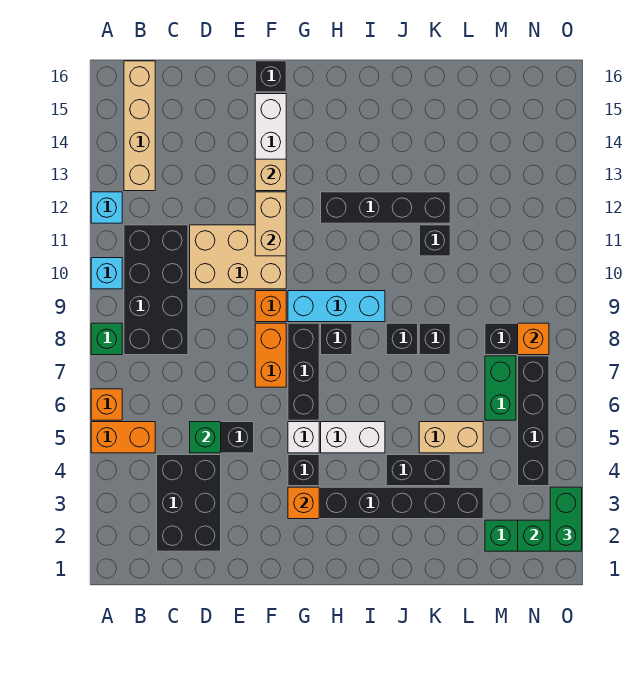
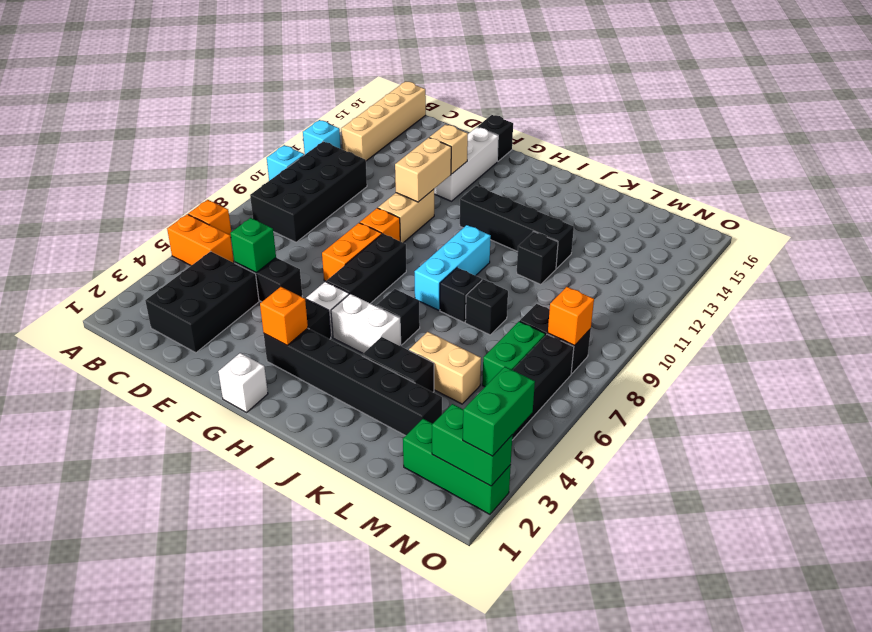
green brick A8 level 1 -> none
tan brick D10:F11 level 1 -> tan brick F10:F11 level 1
none -> white brick G1 level 1
cyan brick G9:I9 level 1 -> cyan brick I8:I10 level 1
black brick H8 level 1 -> black brick I6 level 1

